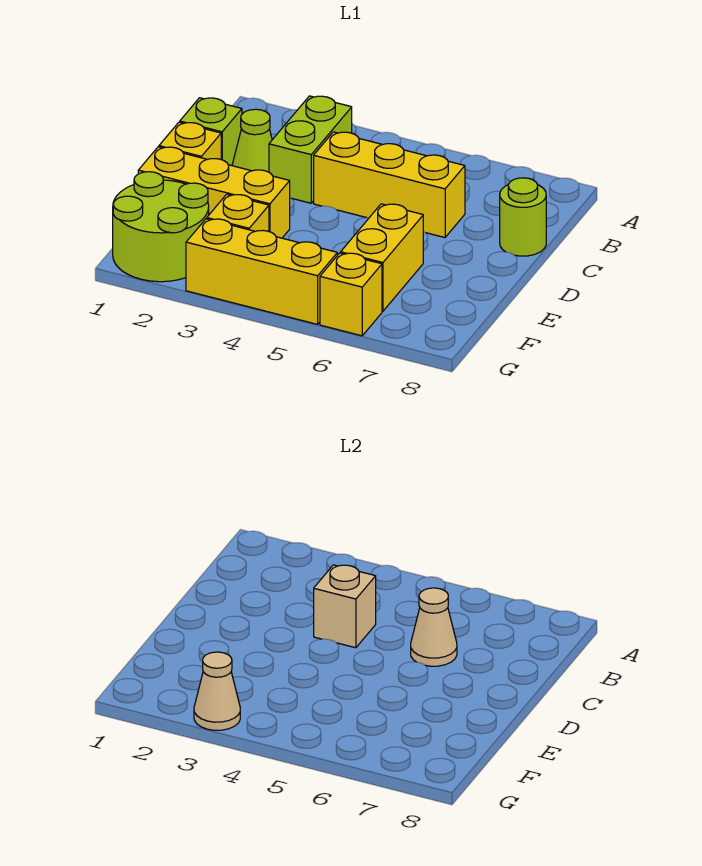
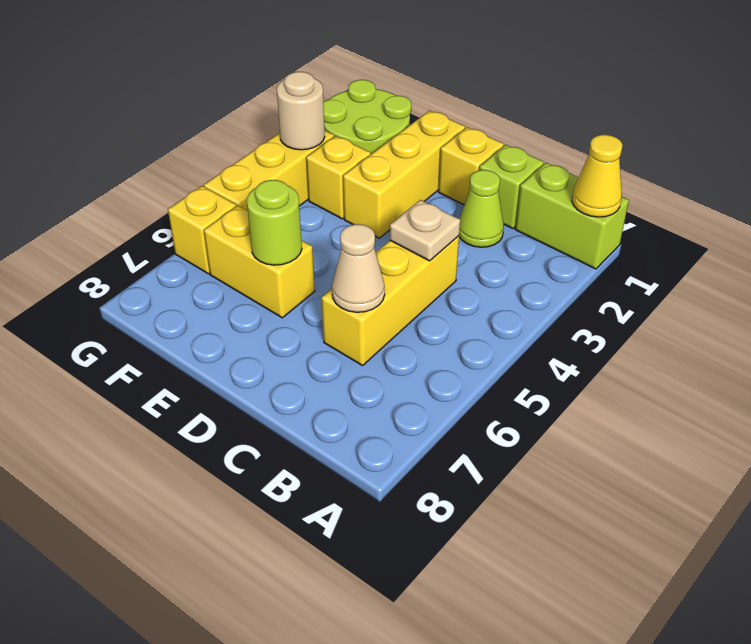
none -> yellow cone A1 level 2
lime brick B3:C3 level 1 -> lime brick A1:B1 level 1
tan brick C4 level 2 -> tan plate C4 level 2
lime round brick C8 level 1 -> lime round brick E6 level 2
tan cone G3 level 2 -> tan round brick G3 level 2

